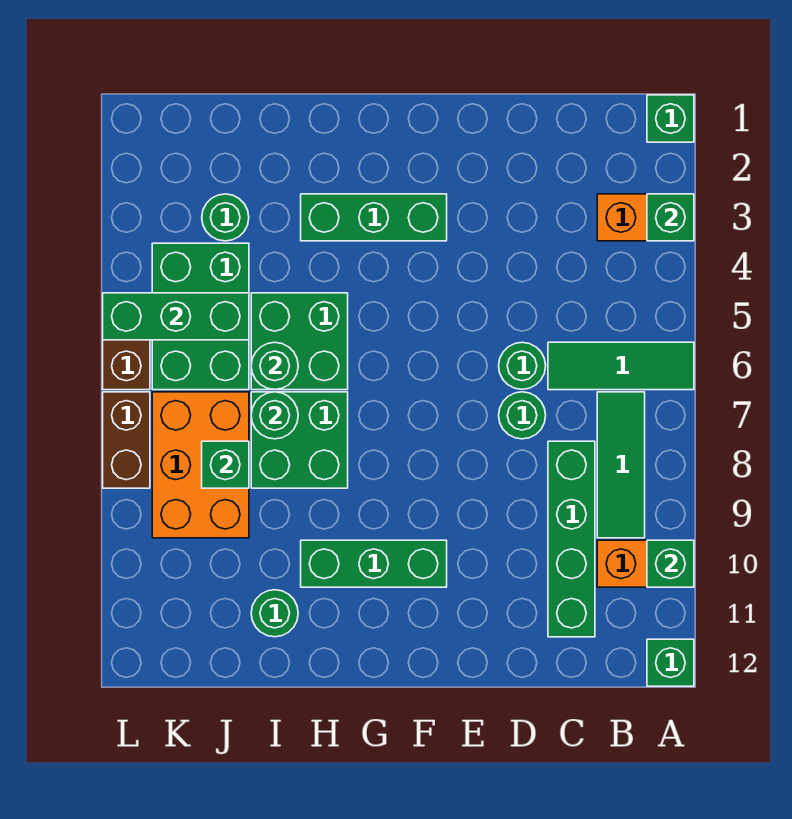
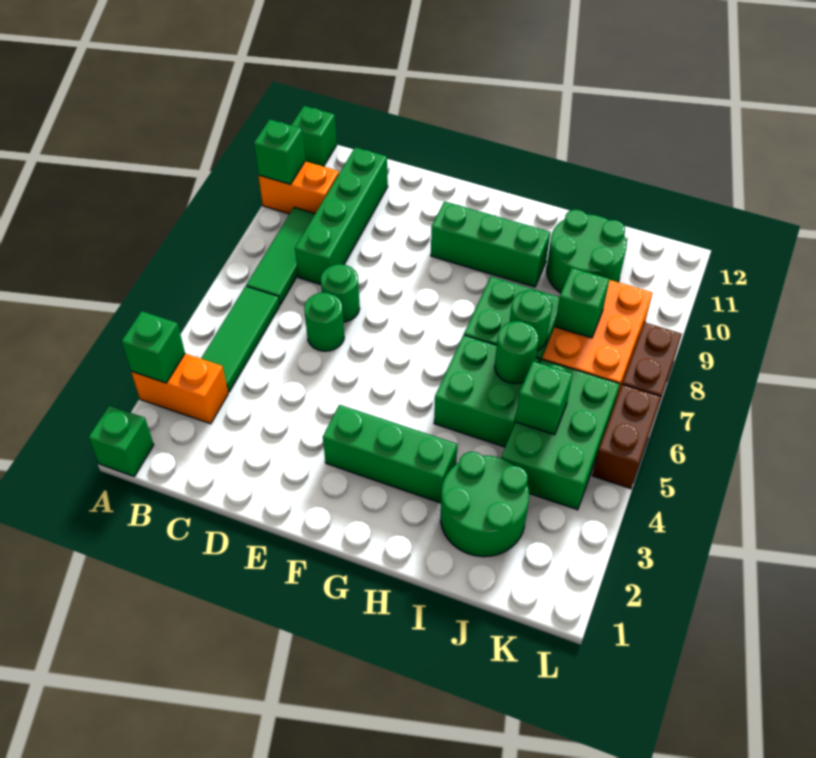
green tile A6:C6 level 1 -> green tile B4:B6 level 1
green round brick I11 level 1 -> green round brick I10:J11 level 1
green round brick J3 level 1 -> green round brick I2:J3 level 1
green brick J5:L5 level 2 -> green brick J5 level 2

